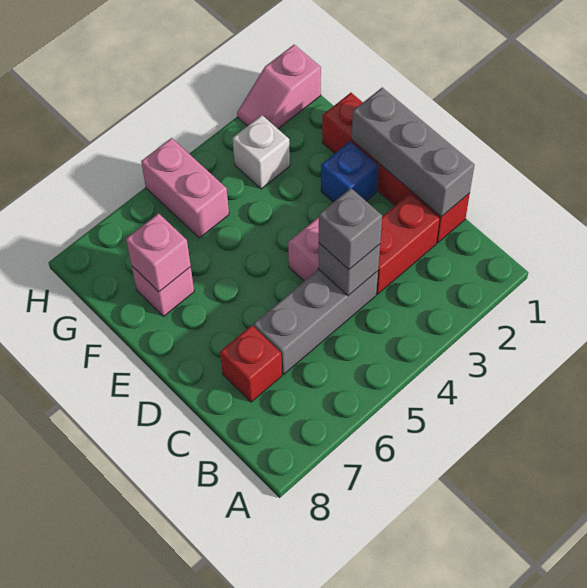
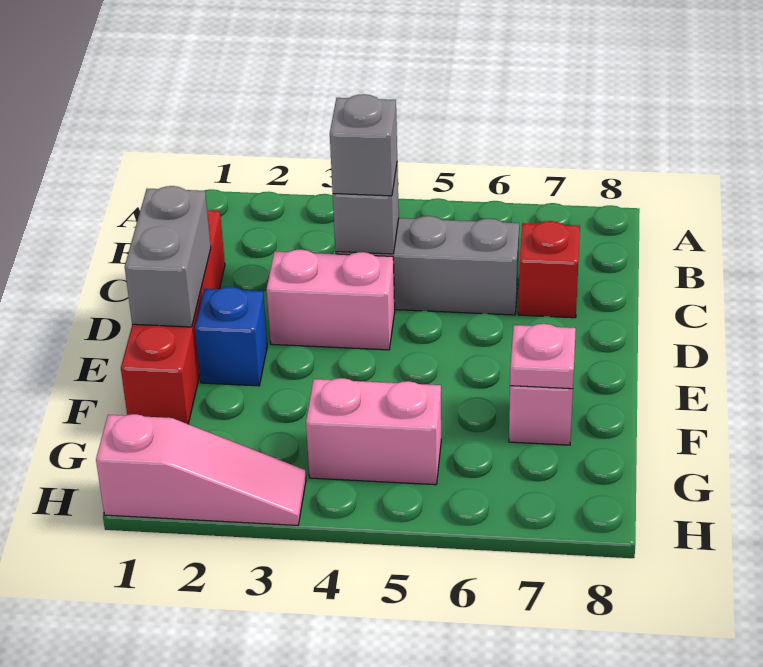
grey brick C1:E1 level 2 -> grey brick D1:E1 level 2
red brick C2:C3 level 1 -> none
pink brick F7 level 2 -> pink plate F7 level 2
white brick G3 level 1 -> none
pink brick G5:H5 level 1 -> pink brick G4:G5 level 1
pink slope H1:H2 level 1 top 1 -> pink slope H1:H3 level 1 top 1

